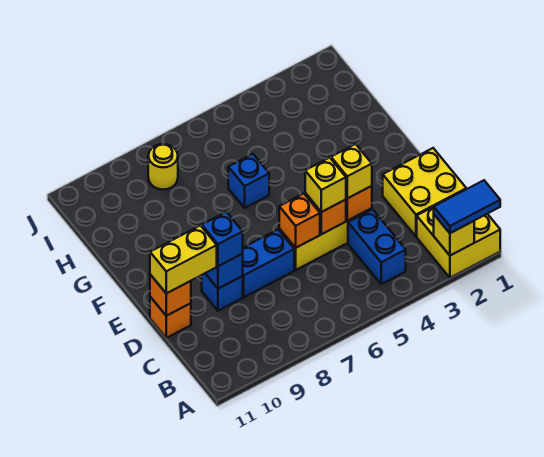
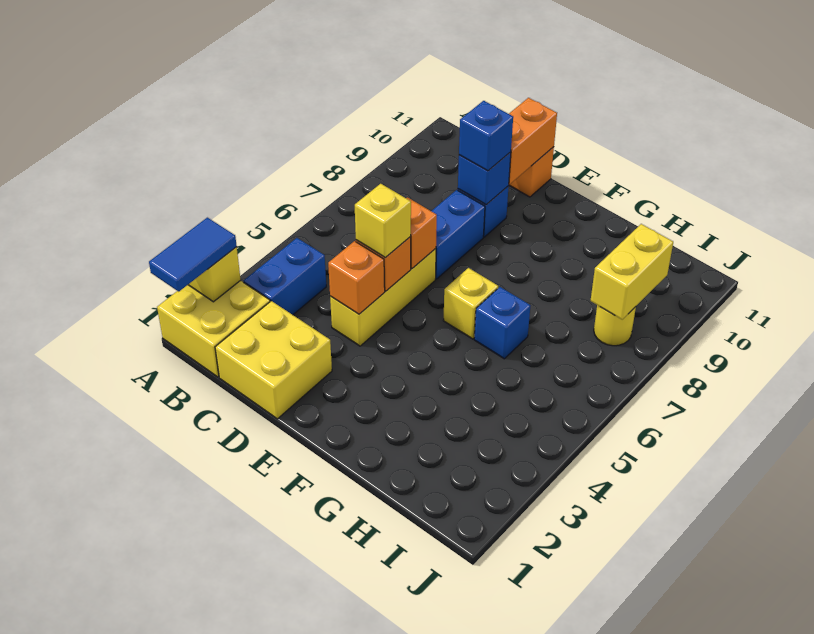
blue brick B4:C4 level 1 -> blue brick B3:B4 level 1
yellow brick D4 level 3 -> yellow brick F6 level 1
yellow brick D10:D11 level 3 -> yellow brick I8:I9 level 2
orange brick D11 level 2 -> orange brick D10:D11 level 2

